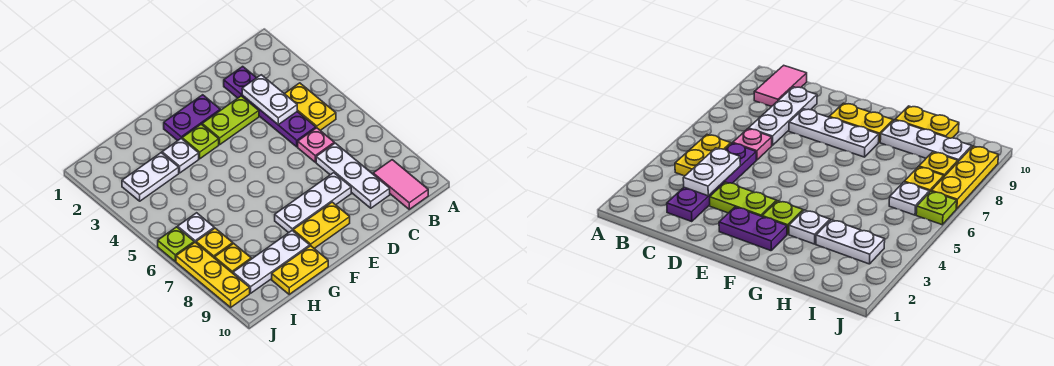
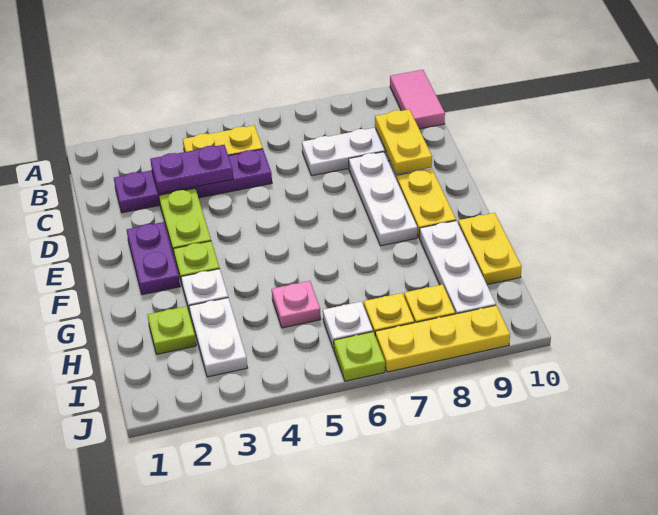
pink tile B9:B10 level 1 -> pink tile A10:B10 level 1
white plate C3:C4 level 2 -> purple plate C3:C4 level 2
pink plate C6 level 1 -> pink plate H5 level 1
none -> yellow plate C9:D9 level 2
none -> lime plate H2 level 1

